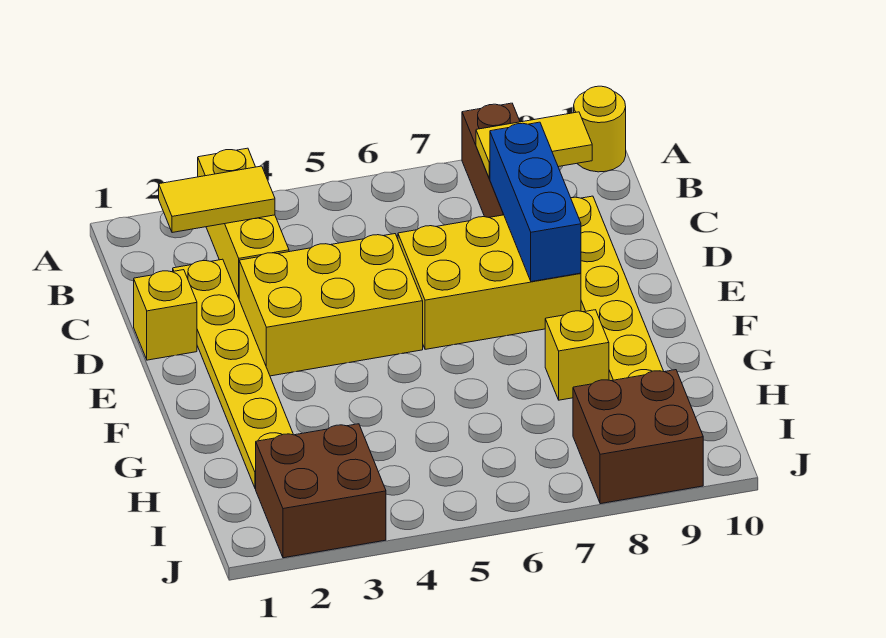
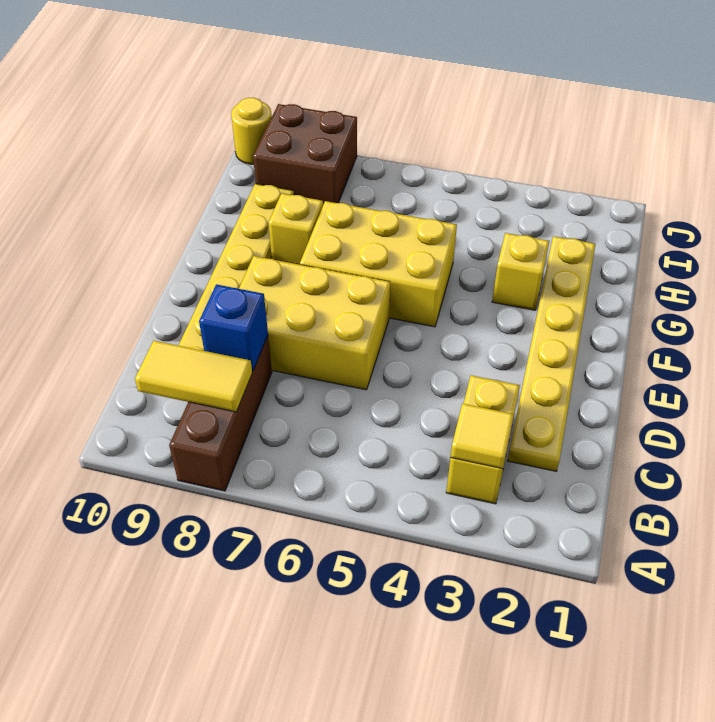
yellow brick A3:C3 level 1 -> yellow brick B3:C3 level 1
yellow round brick A10 level 1 -> yellow round brick J10 level 1
yellow tile B2:B3 level 2 -> yellow tile B3 level 2
blue brick C8:E8 level 2 -> blue brick C8 level 2
yellow brick D1 level 1 -> yellow brick G3 level 1
yellow brick D3:E5 level 1 -> yellow brick F5:G7 level 1
brown brick I2:J3 level 1 -> none

